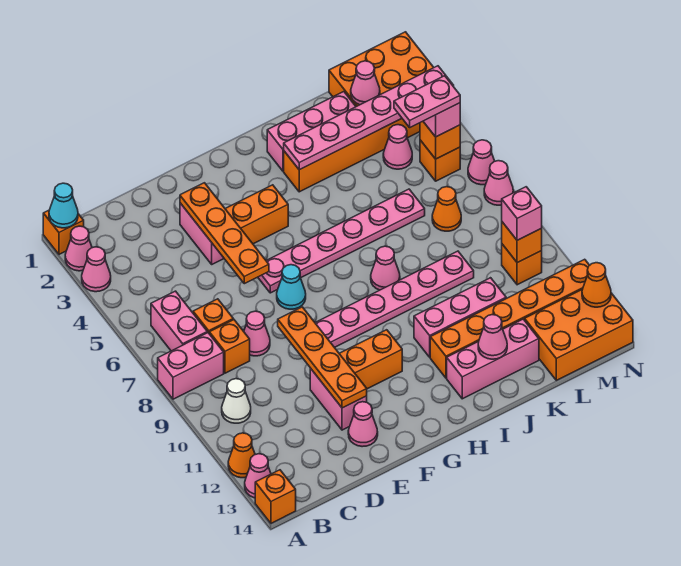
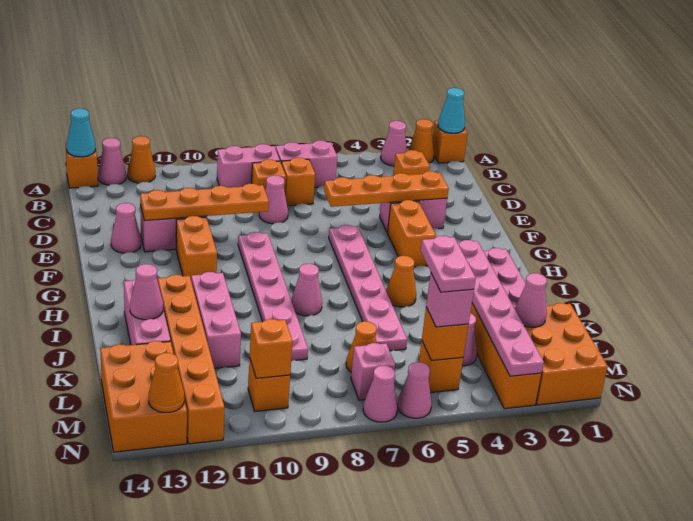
pink cone A2 level 1 -> orange cone A2 level 1
pink brick A8:B8 level 1 -> pink brick B8:B9 level 1
white cone B10 level 1 -> none
none -> orange brick C3 level 1
cyan cone F7 level 1 -> cyan cone A14 level 2
none -> orange cone I5 level 1
pink brick M10 level 3 -> pink brick M7 level 1

